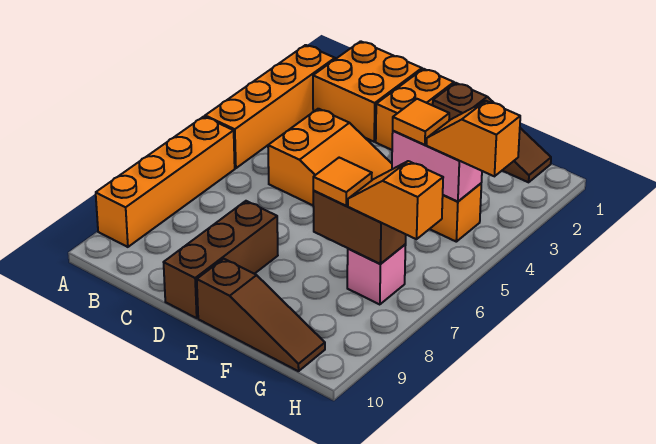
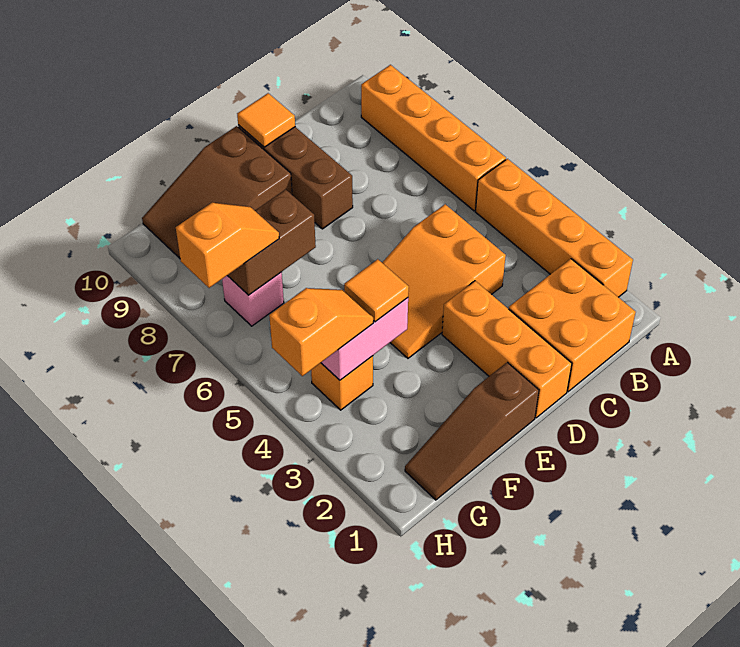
orange brick D1:D2 level 1 -> orange brick D1:D3 level 1
brown slope E10:G10 level 1 top E -> brown slope E9:G10 level 1 top E
orange tile F7 level 3 -> orange tile D10 level 2

